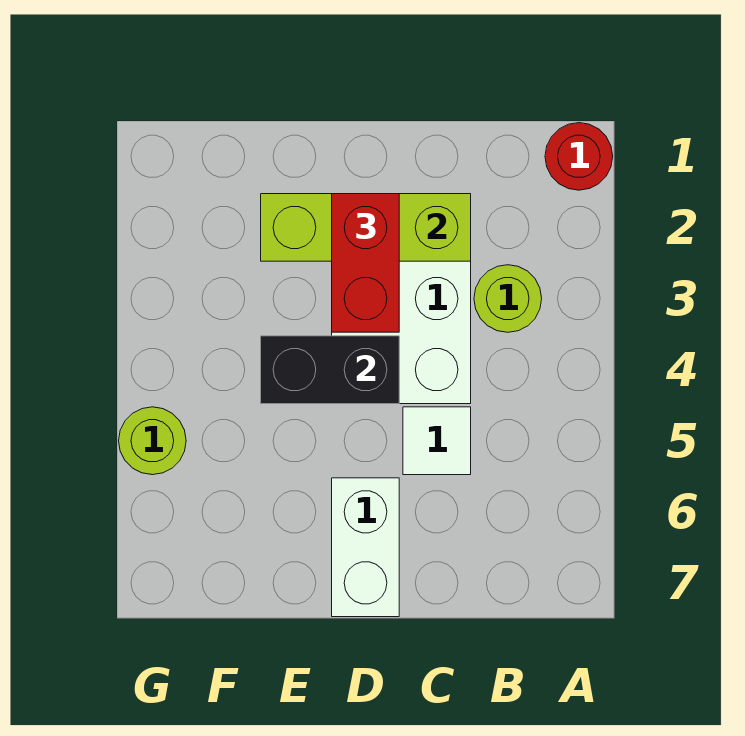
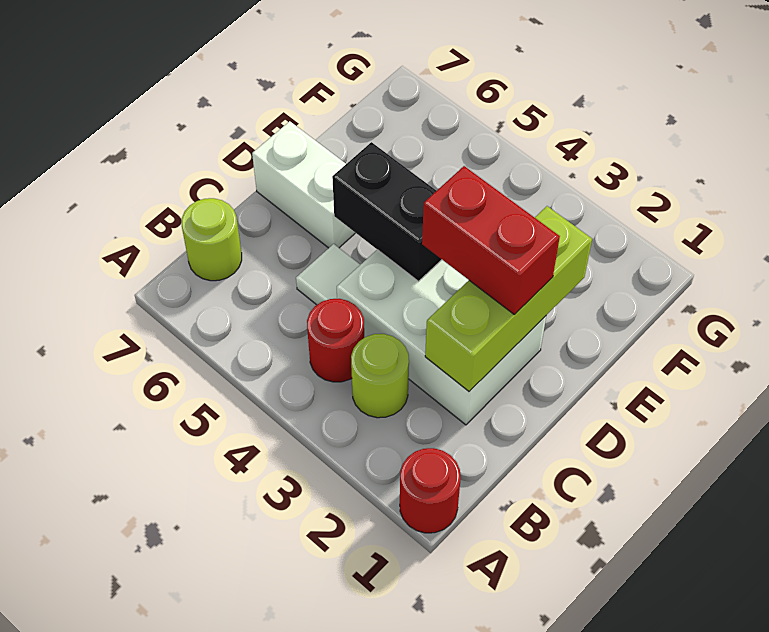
none -> red round brick B4 level 1
black brick D4:E4 level 2 -> black brick D4:D5 level 2
lime round brick G5 level 1 -> lime round brick B7 level 1

